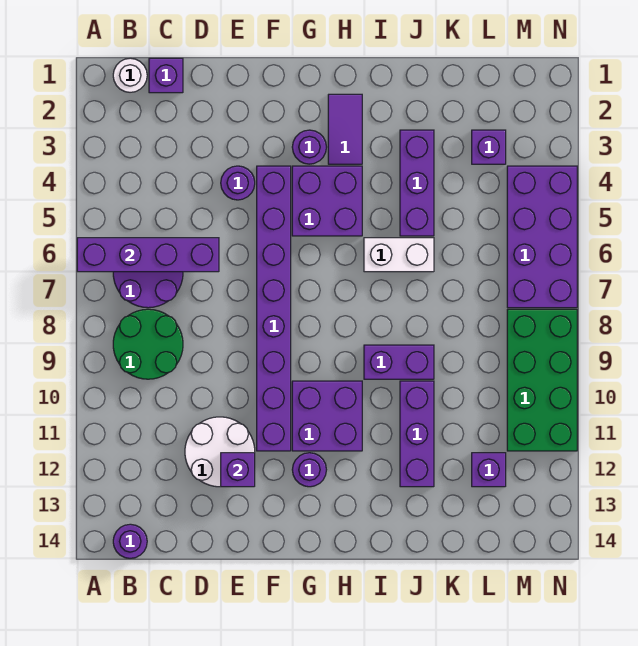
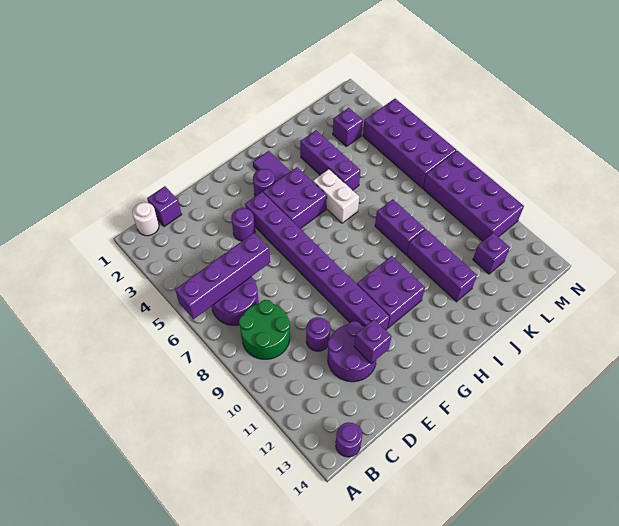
white round brick D11:E12 level 1 -> purple round brick D11:E12 level 1
purple round brick G12 level 1 -> purple round brick D10 level 1
white brick I6:J6 level 1 -> white brick I5:I6 level 1
purple brick I9:J9 level 1 -> purple brick J8:J9 level 1
green brick M8:N11 level 1 -> purple brick M8:N11 level 1

